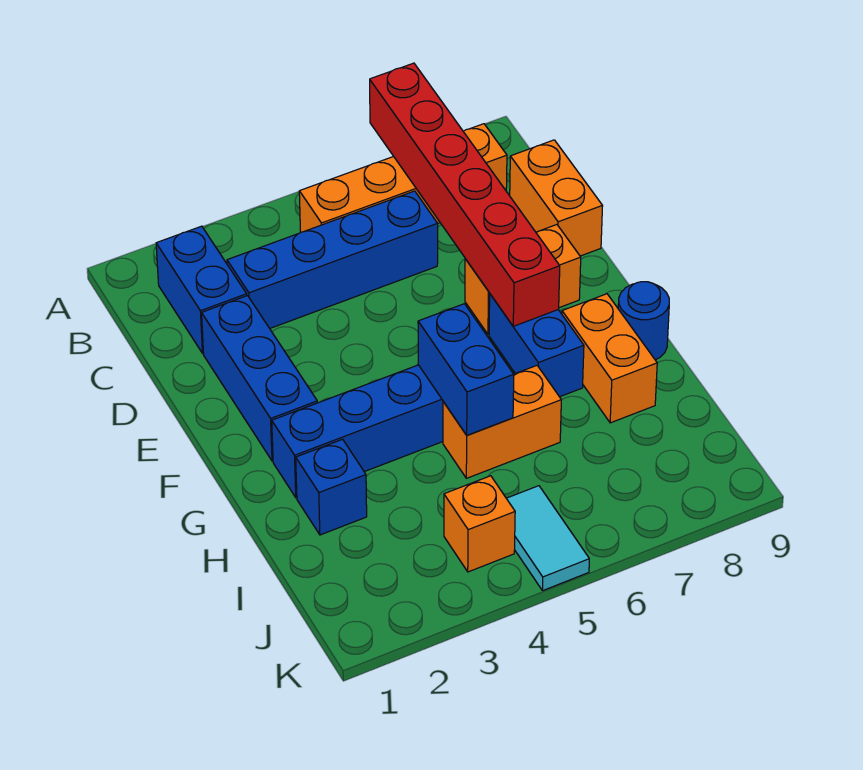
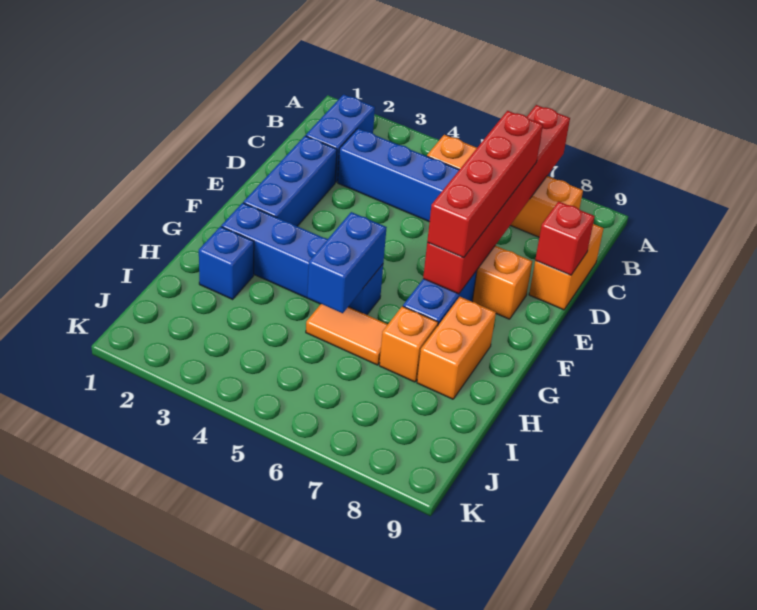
none -> red brick C7:F7 level 3
none -> red brick D9 level 2
blue round brick G9 level 1 -> none
orange brick H5:H6 level 1 -> orange tile H5:H6 level 1
orange brick J4 level 1 -> orange brick H7 level 1
cyan tile J5:K5 level 1 -> none

